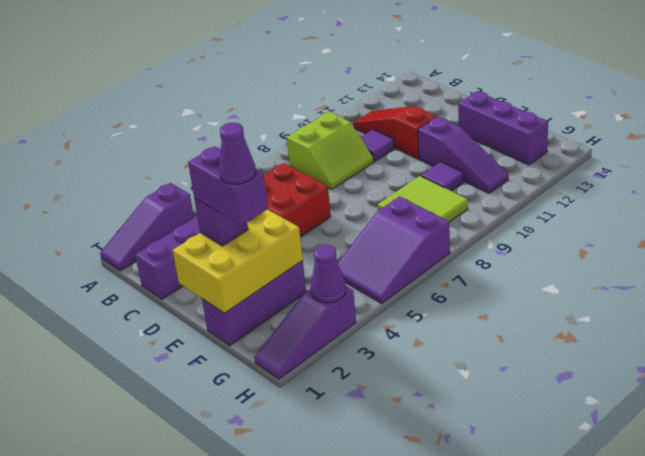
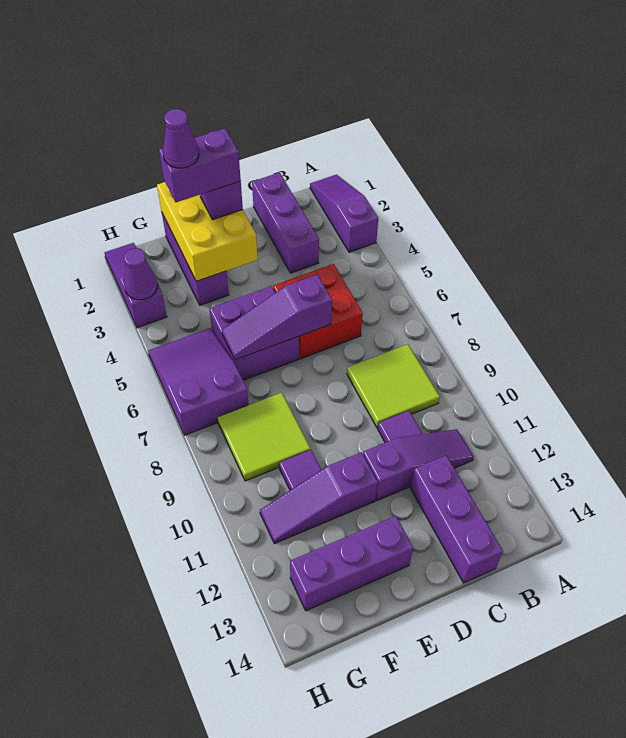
lime slope B8:C9 level 1 top B -> lime tile B8:C9 level 1
red slope B11:D11 level 1 top D -> purple slope B11:D11 level 1 top D
none -> purple brick C12:C14 level 1
none -> purple slope D6:F6 level 2 top D
none -> purple brick E5:F6 level 1

